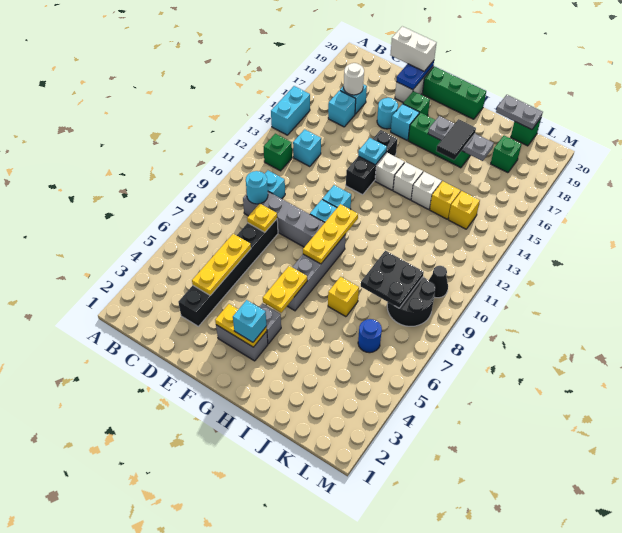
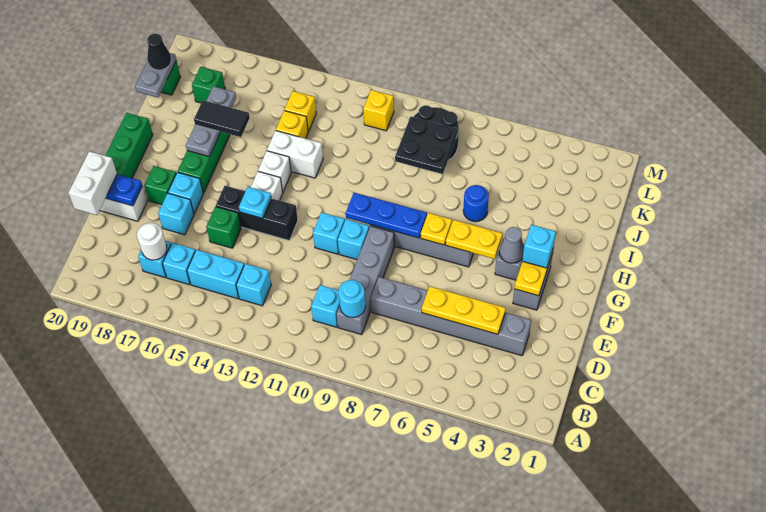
cyan brick A14:A15 level 1 -> cyan brick C14:C15 level 1
green brick B12 level 1 -> green brick E15 level 1
black brick D3:D8 level 1 -> grey brick D3:D8 level 1
yellow plate D8 level 2 -> yellow plate G7 level 2
cyan round brick E17 level 1 -> cyan brick E17 level 1
none -> grey cone G4 level 2
yellow plate G8:G10 level 2 -> blue plate G8:G10 level 2
yellow brick I7 level 1 -> yellow brick L11 level 1
white brick I14 level 1 -> white brick I13:I14 level 1
blue round brick K6 level 1 -> blue round brick I6 level 1
black cone L10 level 1 -> black cone K20 level 3

